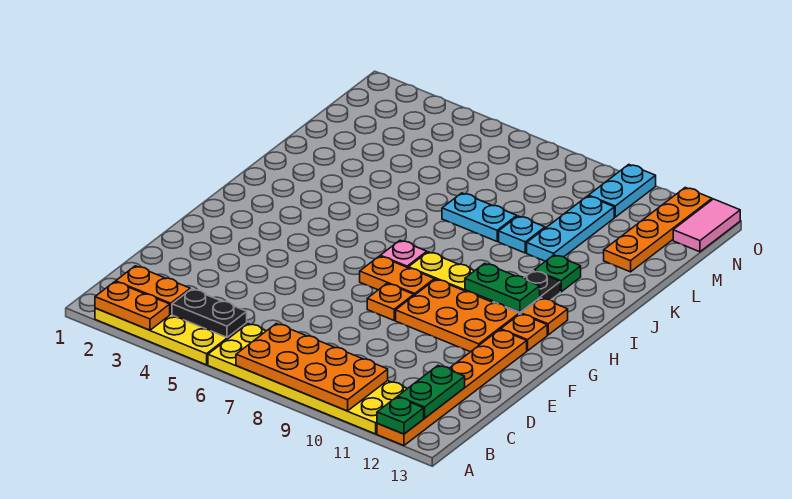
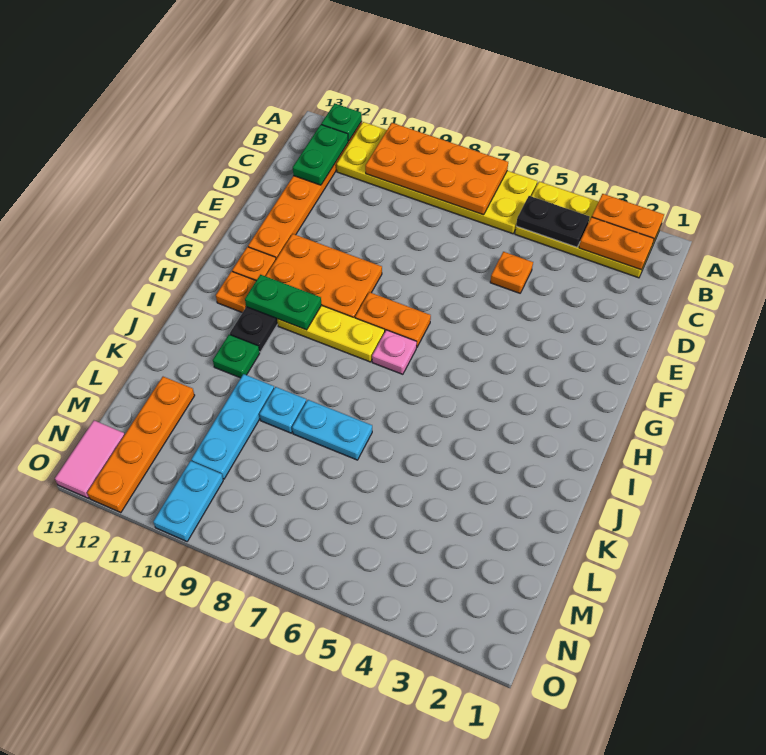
orange plate F8 level 1 -> orange plate D5 level 1

